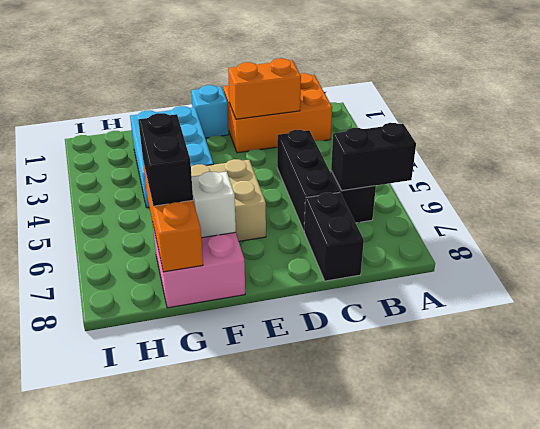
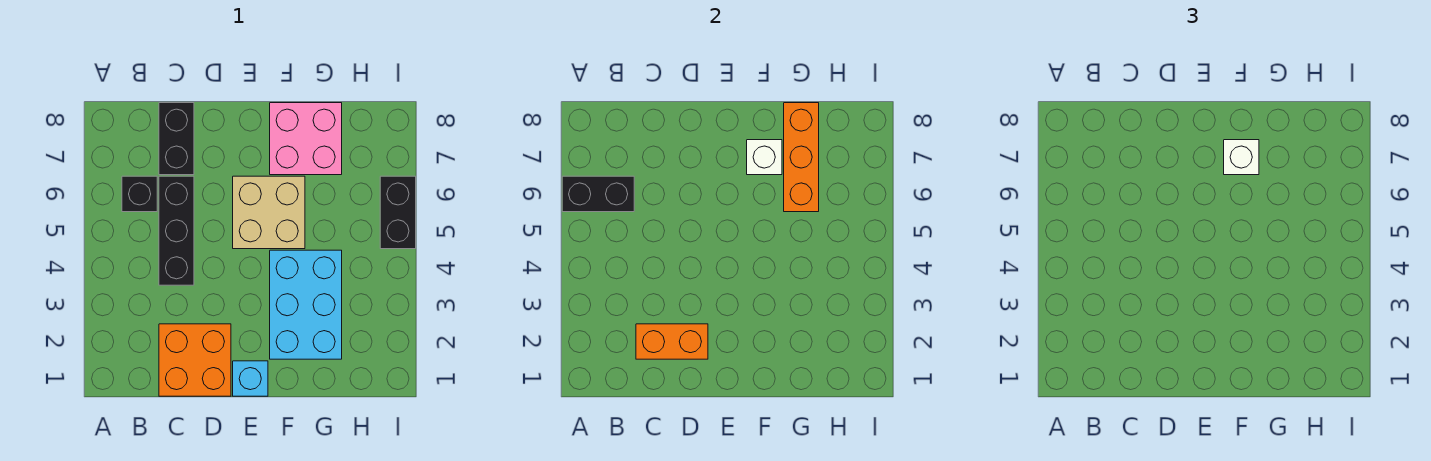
orange brick B1:D2 level 1 -> orange brick C1:D2 level 1
none -> white brick F7 level 3
black brick G6:G7 level 3 -> black brick I5:I6 level 1

